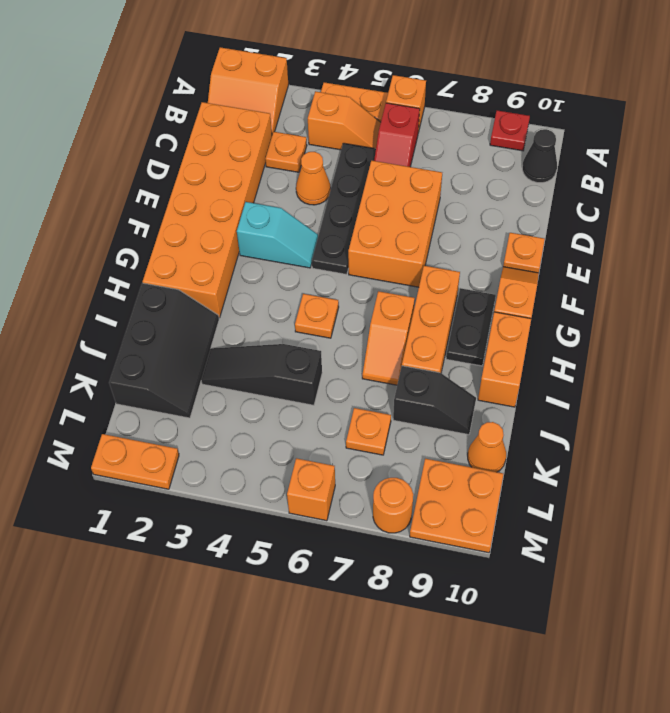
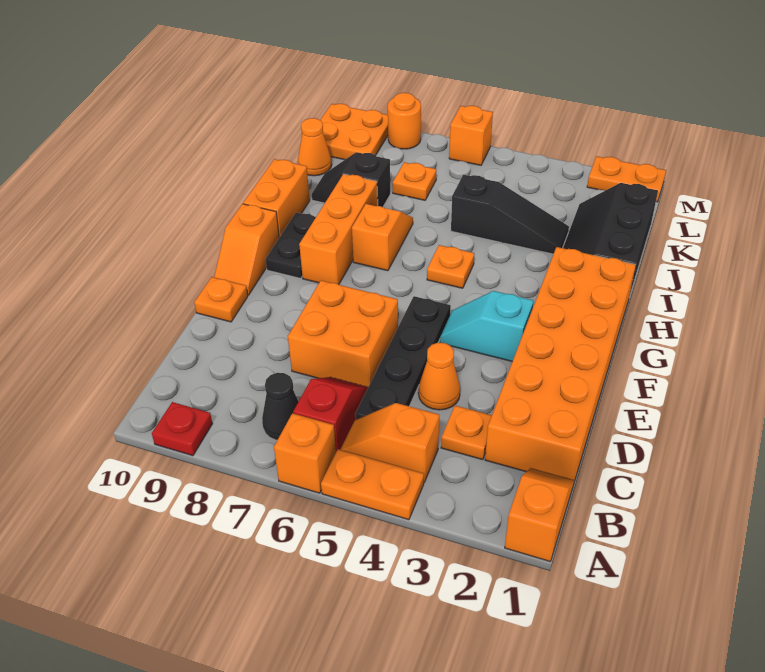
orange slope A1:B2 level 1 top A -> orange slope A1:B1 level 1 top A
black cone B10 level 1 -> black cone B7 level 1
orange brick D6:F7 level 1 -> orange brick D6:E7 level 1

